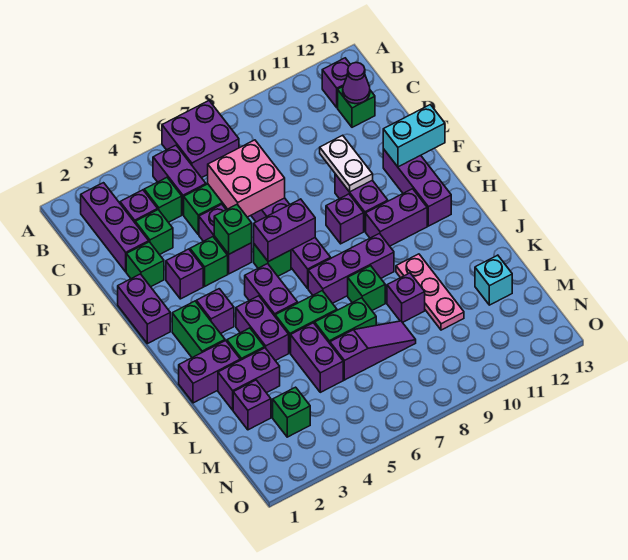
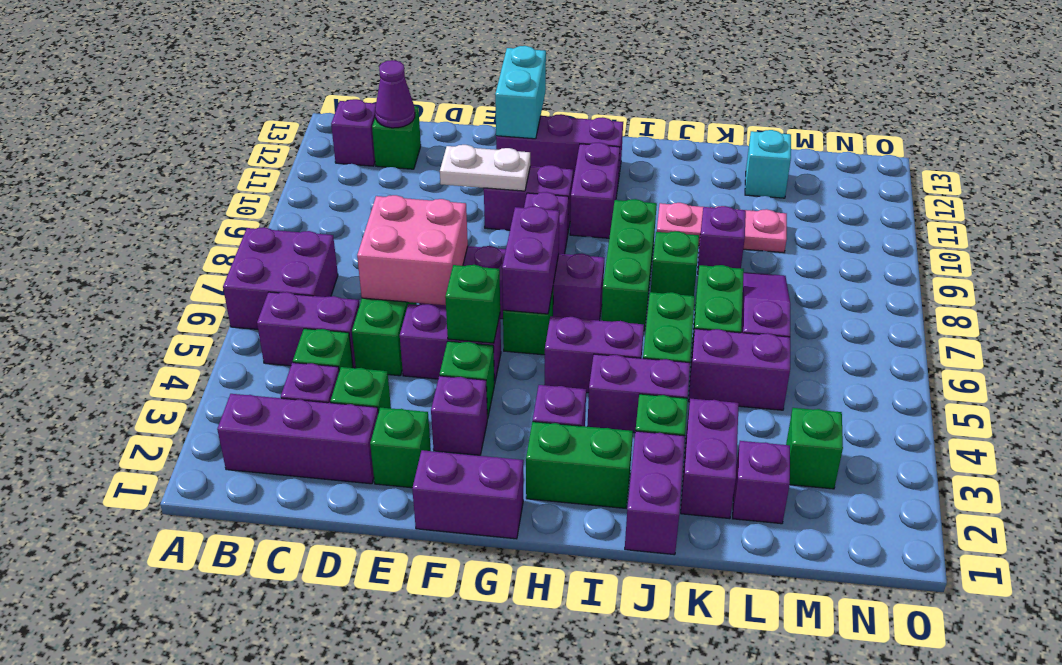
purple brick I7:I9 level 1 -> green brick I7:I9 level 1

